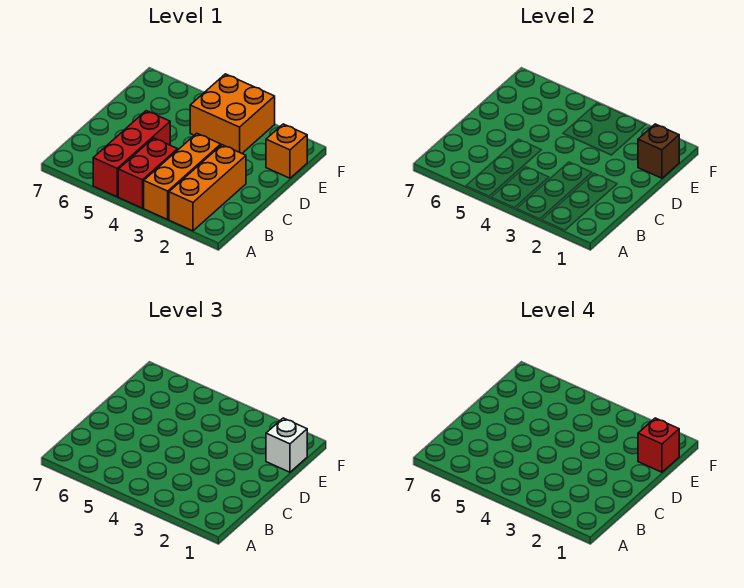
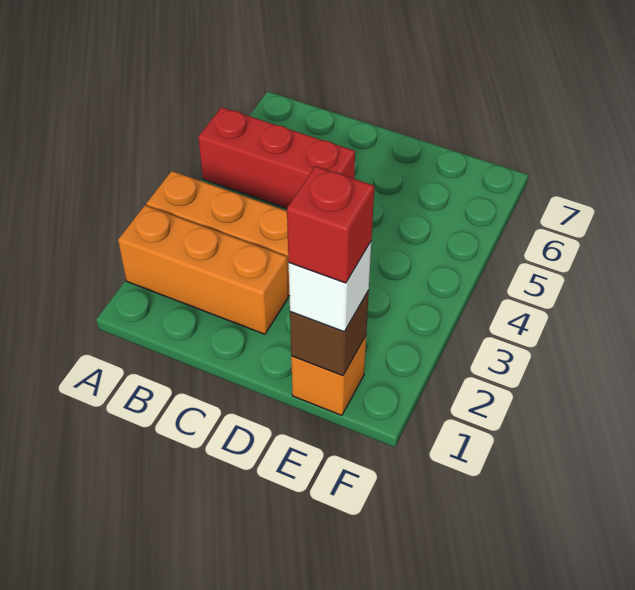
red brick A4:B4 level 1 -> none
orange brick E3:F4 level 1 -> none

